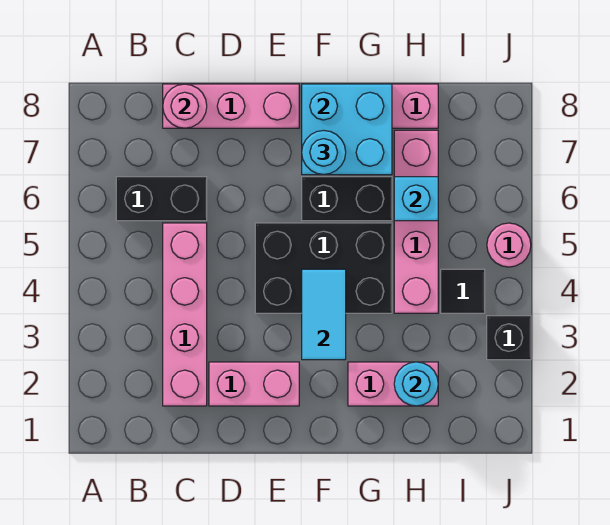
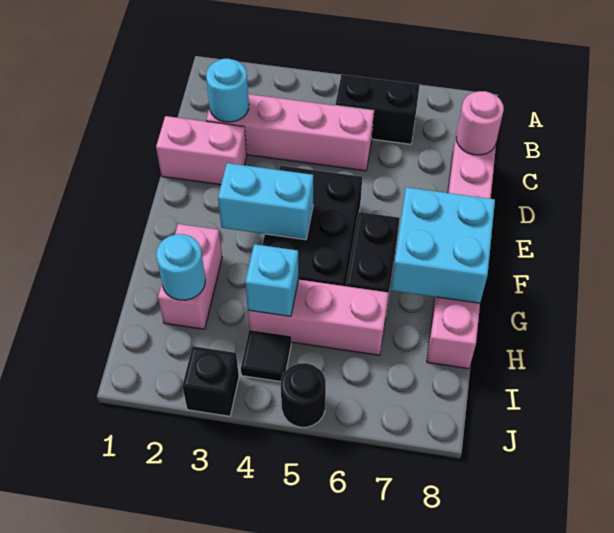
black brick B6:C6 level 1 -> black brick B5:B6 level 1
pink brick D2:E2 level 1 -> pink brick D1:D2 level 1
cyan tile F3:F4 level 2 -> cyan brick F3:F4 level 2
cyan round brick F7 level 3 -> cyan round brick C2 level 2
pink brick H4:H7 level 1 -> pink brick H4:H6 level 1
cyan brick H6 level 2 -> cyan brick H4 level 2
pink round brick J5 level 1 -> black round brick J5 level 1

